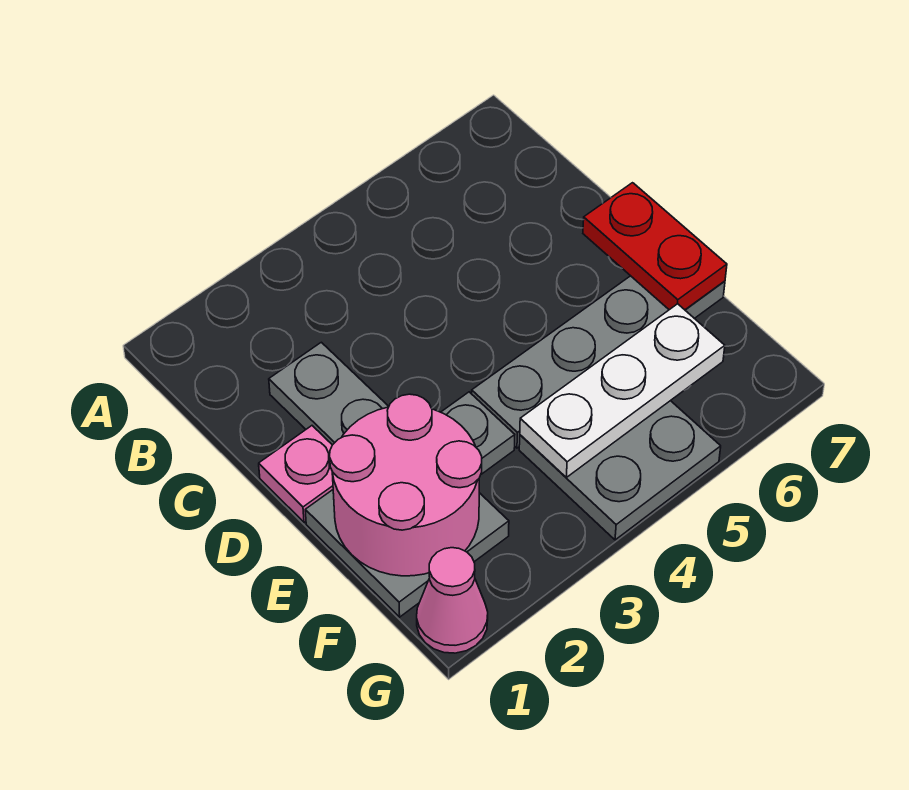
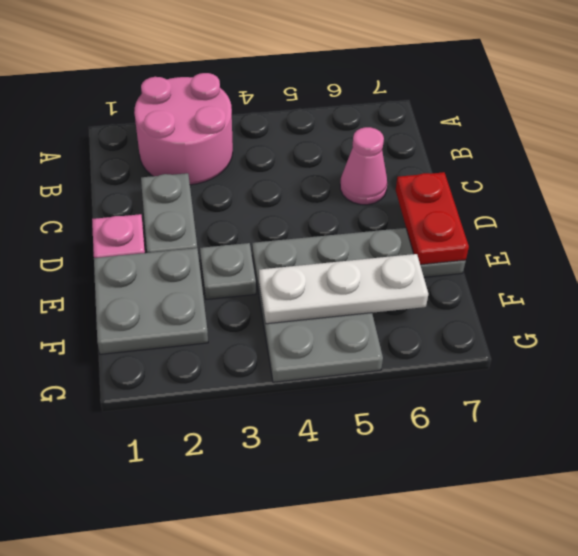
pink round brick E1:F2 level 2 -> pink round brick A2:B3 level 1
pink cone G1 level 1 -> pink cone C6 level 1

